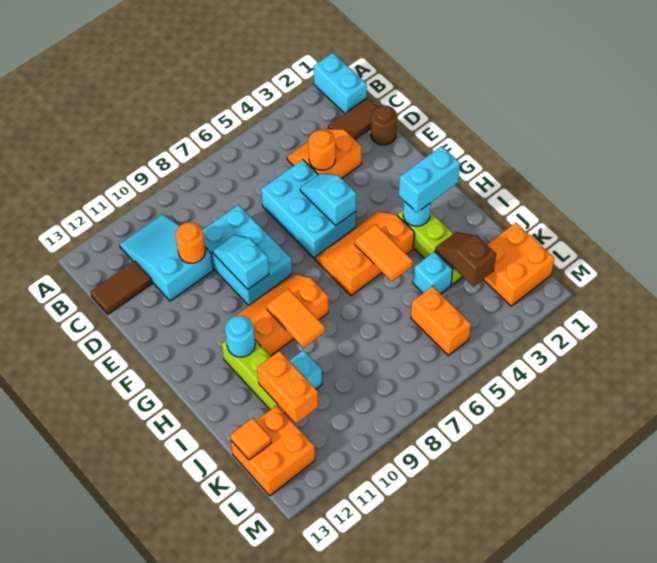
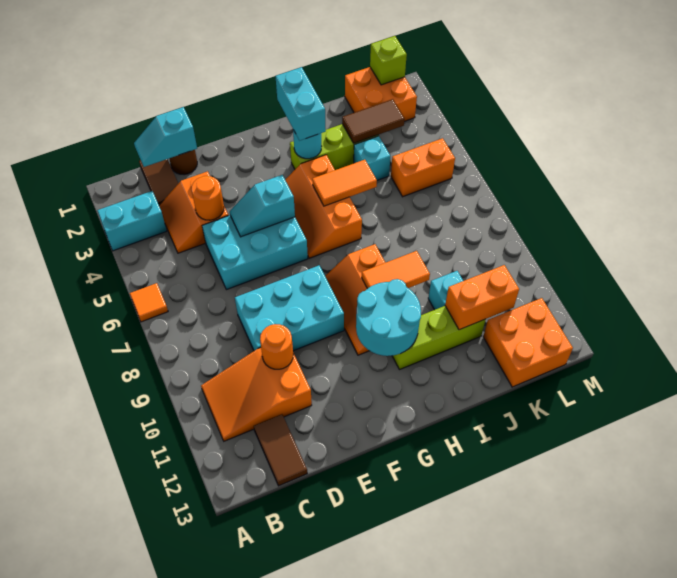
cyan brick A1:B1 level 1 -> cyan brick A3:B3 level 1
cyan slope B10:D11 level 1 top D -> orange slope B10:D11 level 1 top D
cyan slope E9:F9 level 2 top F -> cyan slope C1:D1 level 2 top D
cyan round brick H11 level 2 -> cyan round brick G10:H11 level 2
brown slope J3:K3 level 2 top K -> brown tile J3:K3 level 2
orange tile K13 level 2 -> orange tile A6 level 1
none -> lime brick L1 level 2

